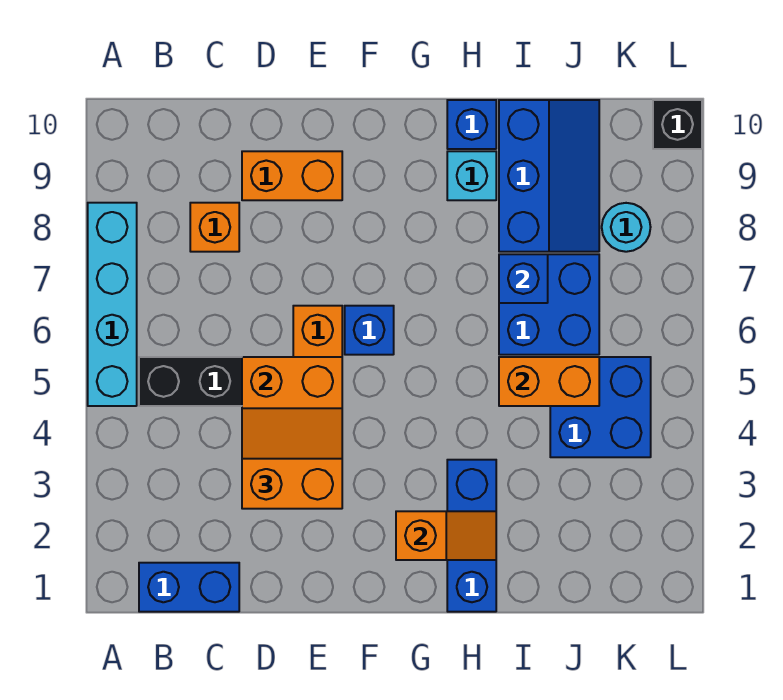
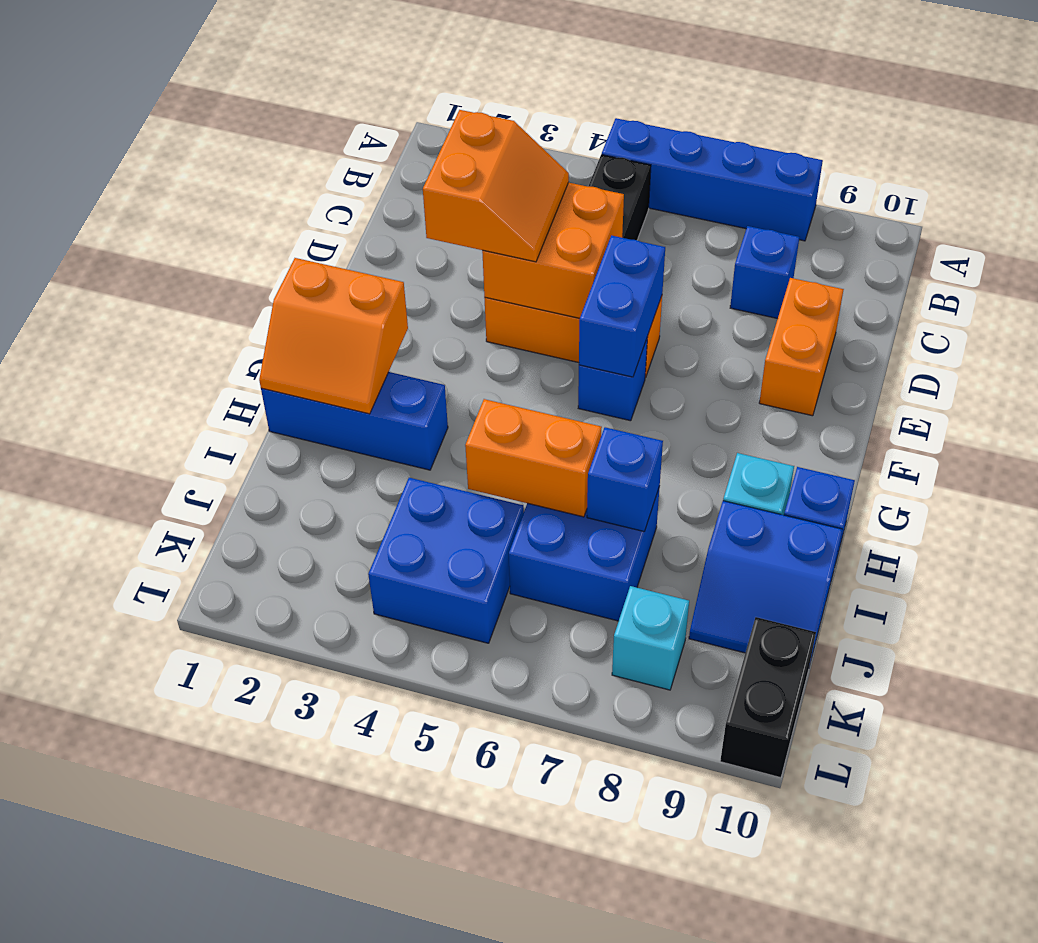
cyan brick A5:A8 level 1 -> blue brick A5:A8 level 1
blue brick B1:C1 level 1 -> blue brick E6:F6 level 2
orange brick C8 level 1 -> blue brick C8 level 1
orange slope G2:H2 level 2 top G -> orange slope G1:H2 level 2 top G
orange brick I5:J5 level 2 -> orange brick I5:I6 level 2
blue slope I8:J10 level 1 top I -> blue slope I9:J10 level 1 top I
cyan round brick K8 level 1 -> cyan brick K8 level 1
black brick L10 level 1 -> black brick K10:L10 level 1

